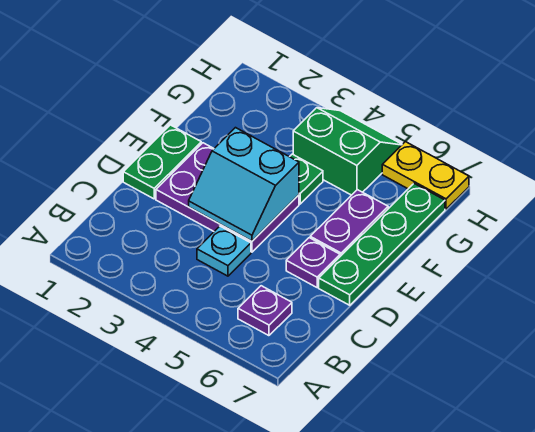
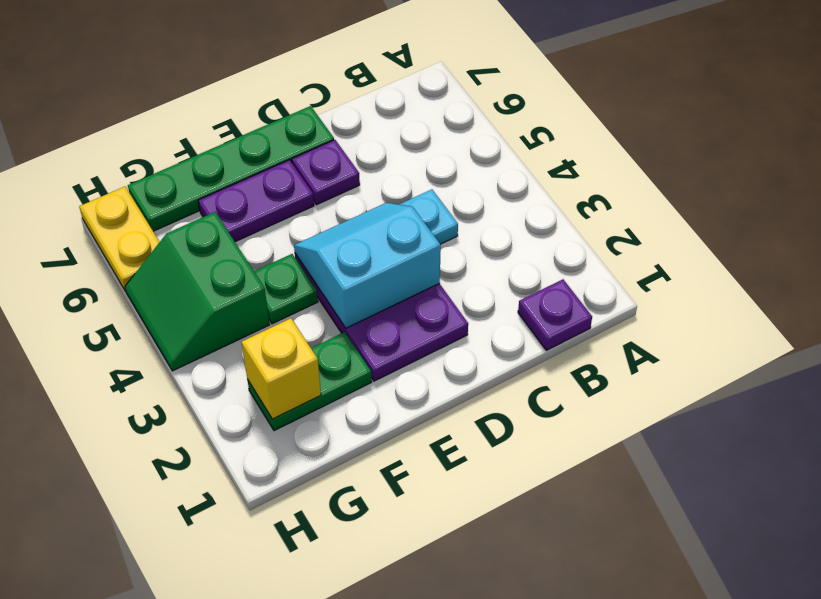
purple plate B6 level 1 -> purple plate B1 level 1
green plate D1:E1 level 1 -> green plate F2:G2 level 1
cyan slope D3:E4 level 2 top E -> cyan slope D3:E4 level 2 top 3
none -> yellow brick G2 level 2

